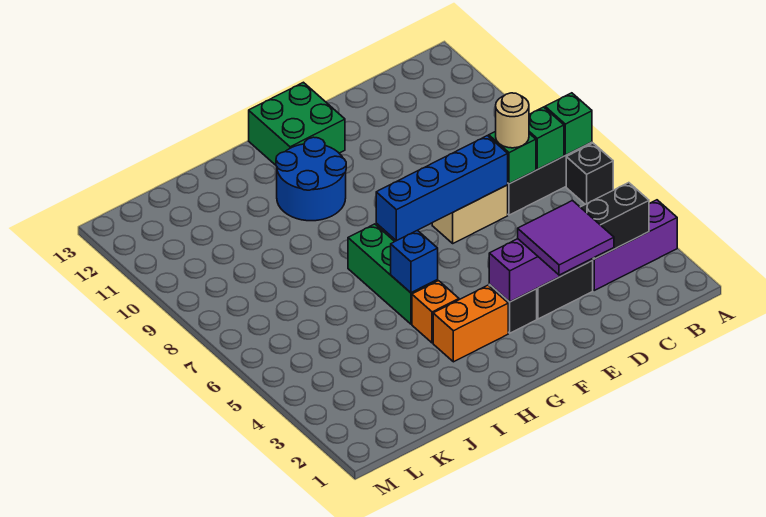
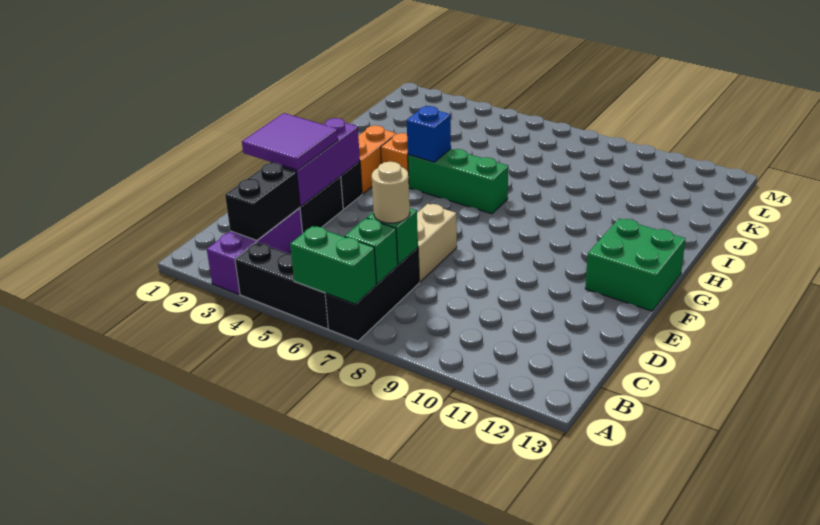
black brick A6 level 1 -> black brick A4:A6 level 1
green brick A7 level 2 -> green brick A6:A7 level 2
blue brick D7:G7 level 2 -> none
blue round brick G10:H11 level 1 -> none

